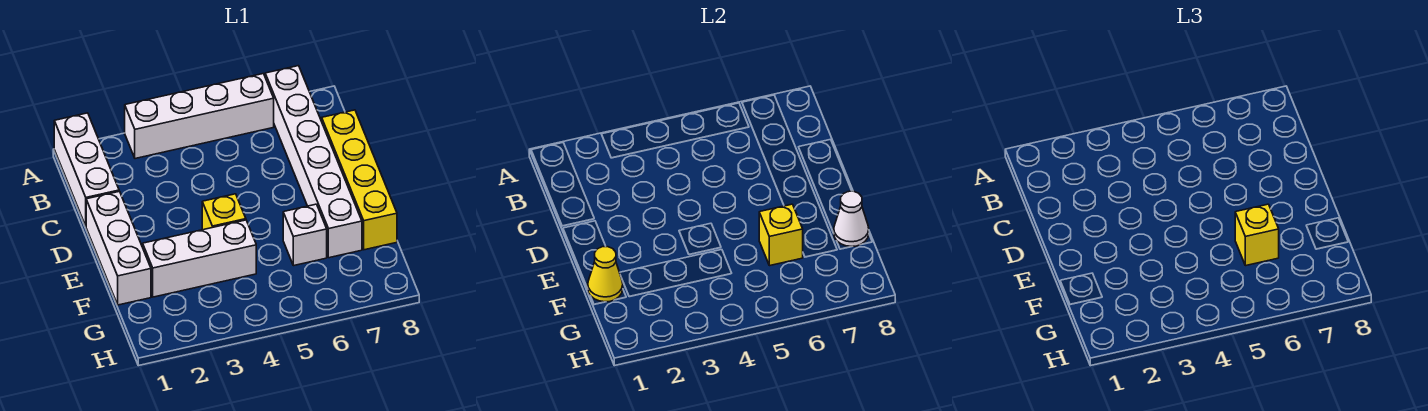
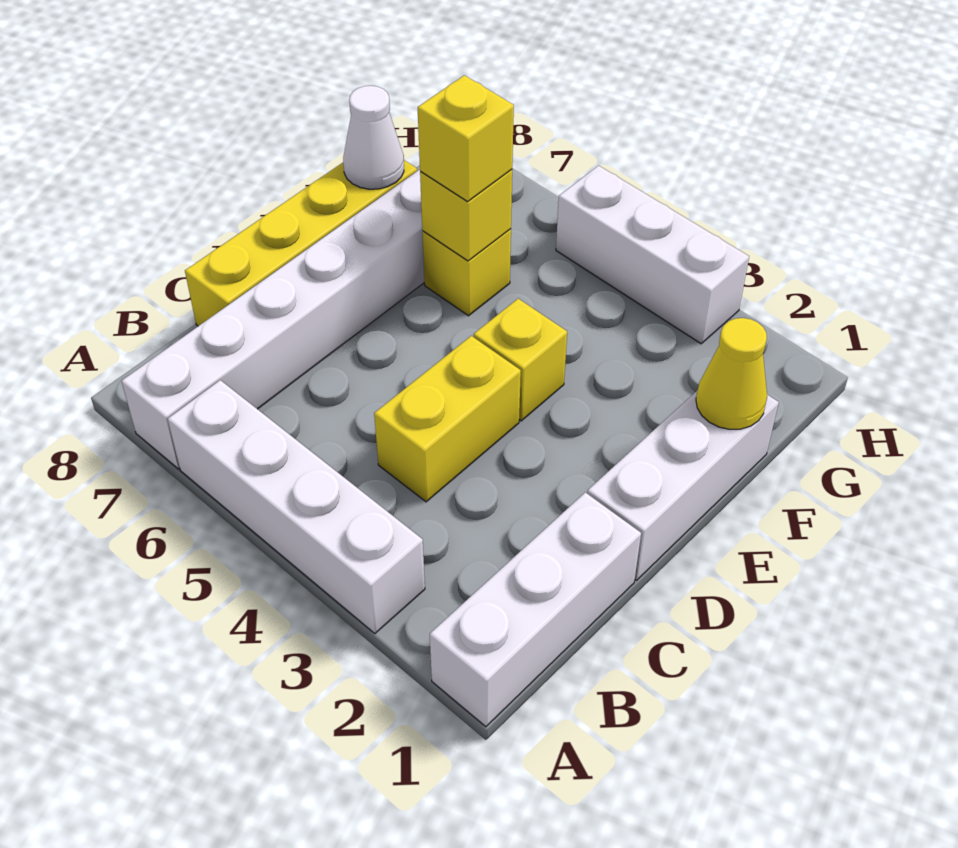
none -> yellow brick C4:D4 level 1
white brick F2:F4 level 1 -> white brick H3:H5 level 1
white brick F6 level 1 -> yellow brick F6 level 1

